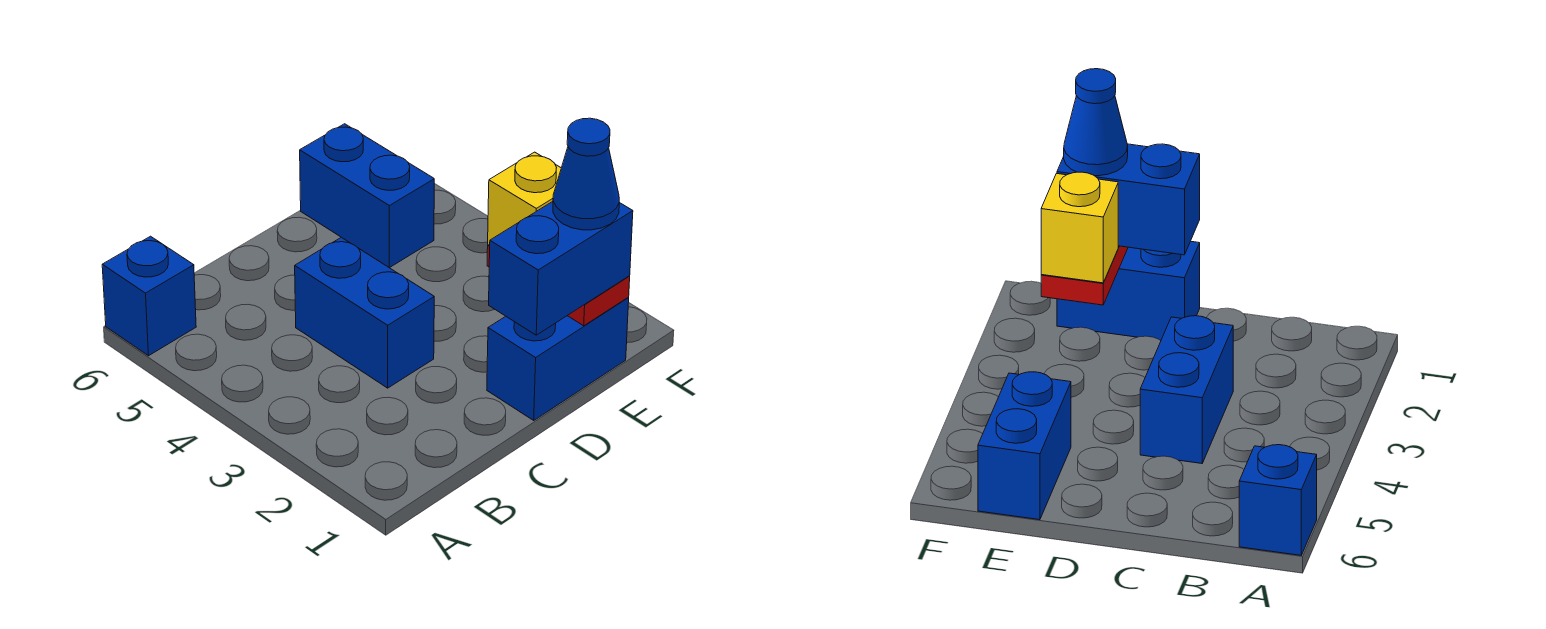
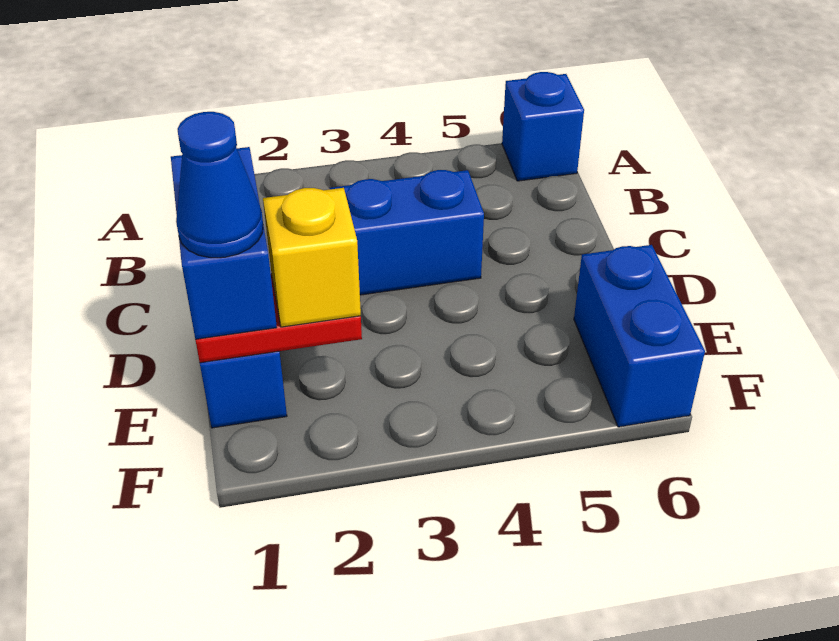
blue brick E5:E6 level 1 -> blue brick E6:F6 level 1

